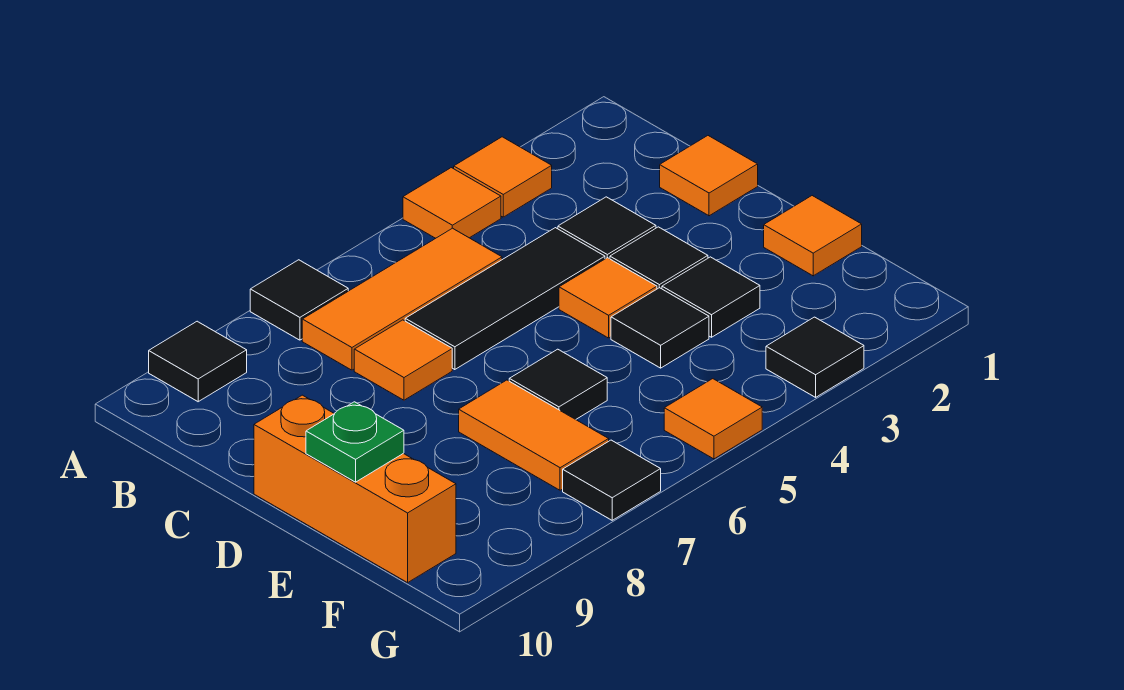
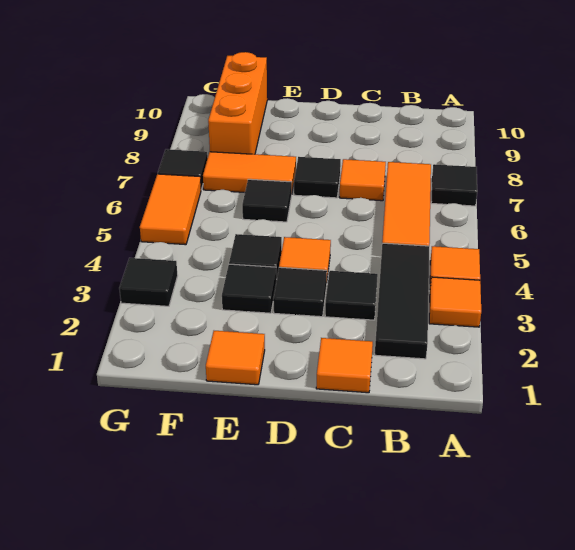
black tile A9 level 1 -> black tile D7 level 1
black tile C4:C6 level 1 -> black tile B2:B4 level 1
orange brick D10:F10 level 1 -> orange brick F8:F10 level 1
green plate E10 level 2 -> none
orange tile G5 level 1 -> orange tile G5:G6 level 1

